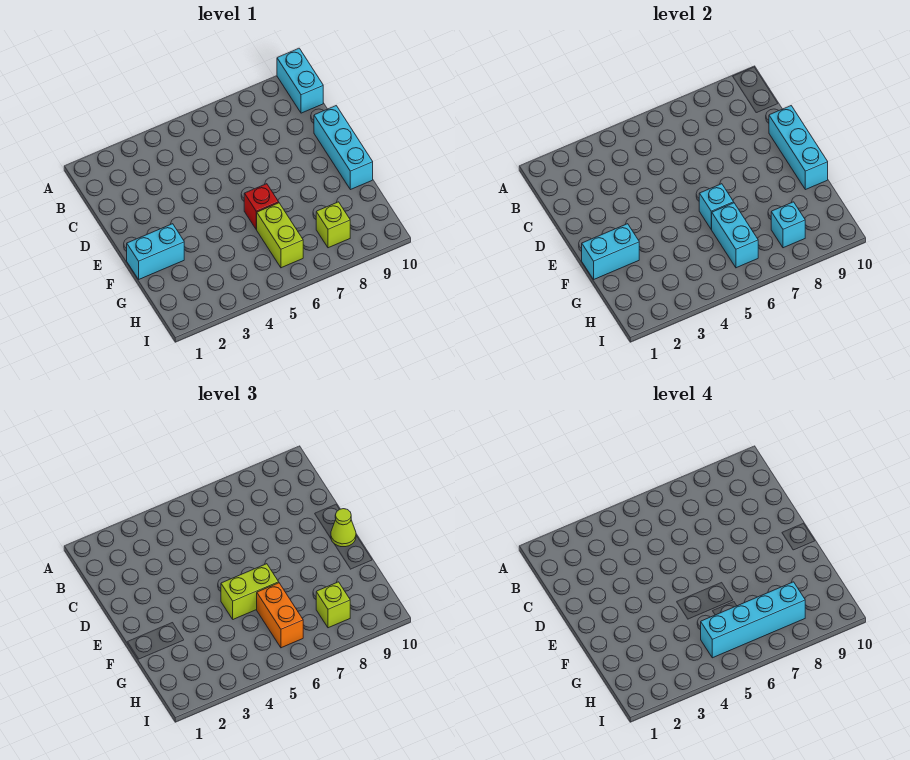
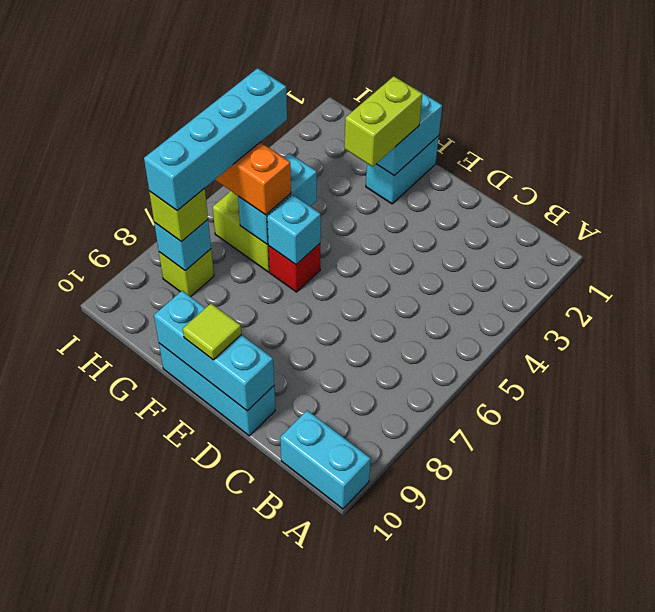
lime cone E10 level 3 -> lime tile E10 level 3
lime brick F5:F6 level 3 -> lime brick F2:F3 level 3
cyan brick G6:H6 level 2 -> cyan brick G5:G6 level 2

